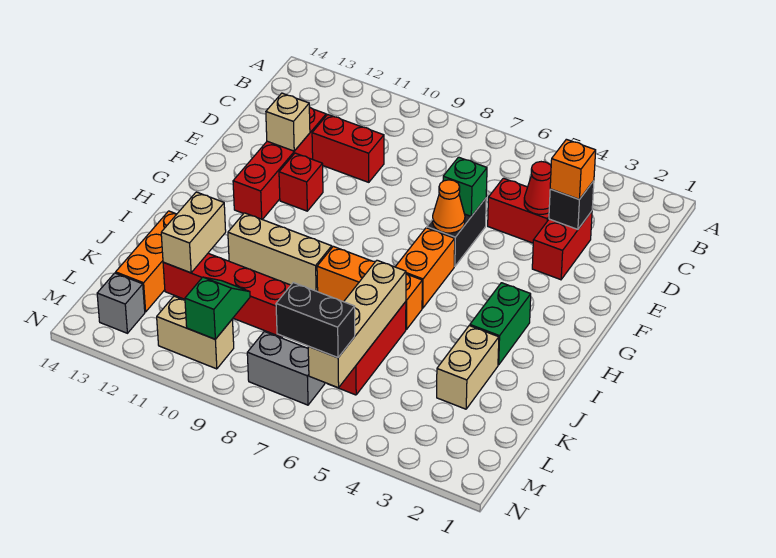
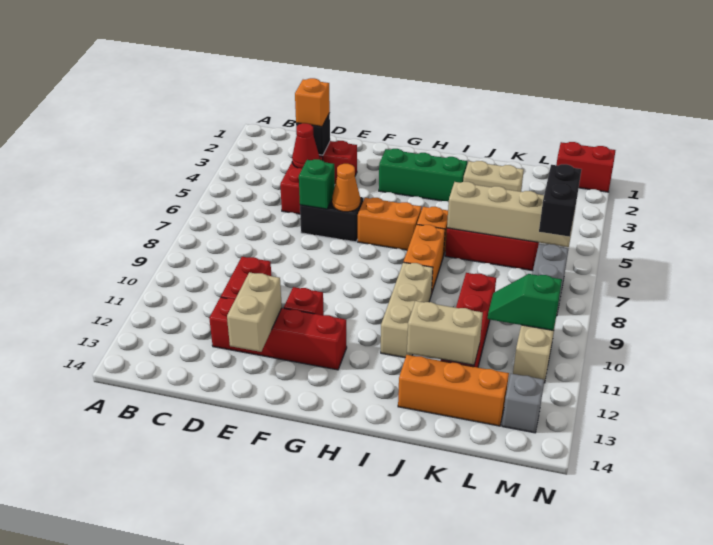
tan brick E12 level 2 -> tan brick E12:E13 level 2
green brick H3:I3 level 1 -> green brick G3:I3 level 1
none -> red brick M1:N1 level 1

